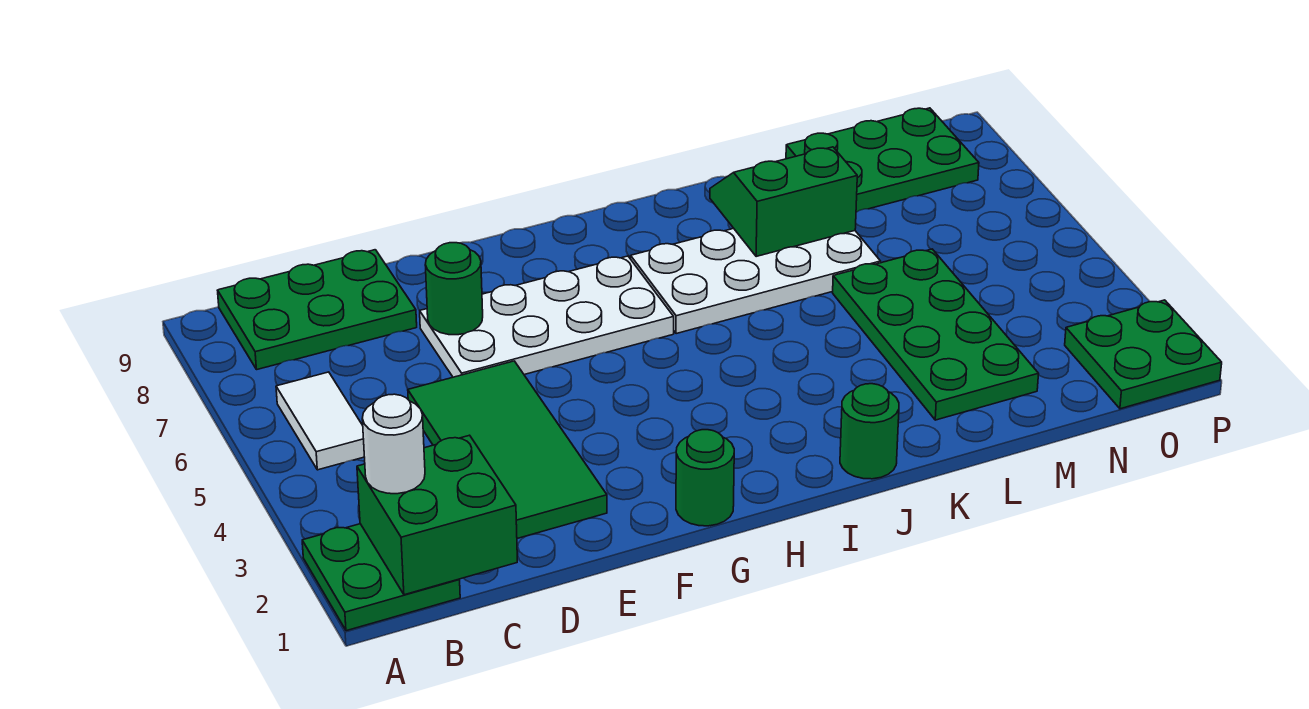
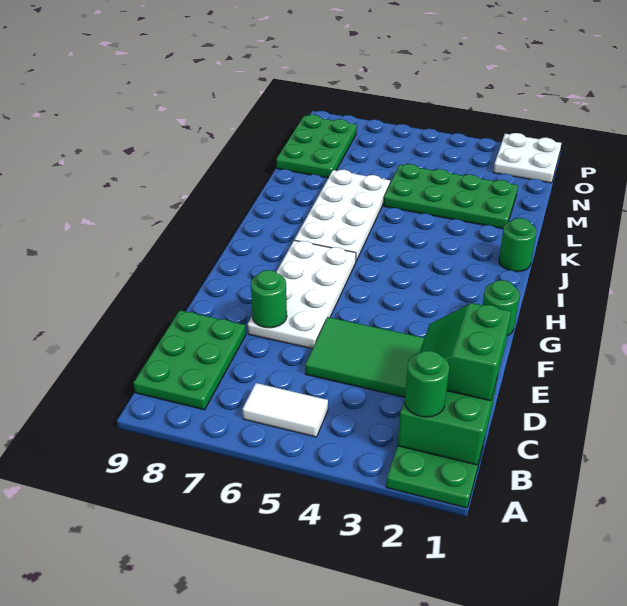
white round brick B2 level 3 -> green round brick B2 level 3
green slope K7:L8 level 2 top 7 -> green slope C1:D2 level 3 top 1
green plate O1:P2 level 1 -> white plate O1:P2 level 1

